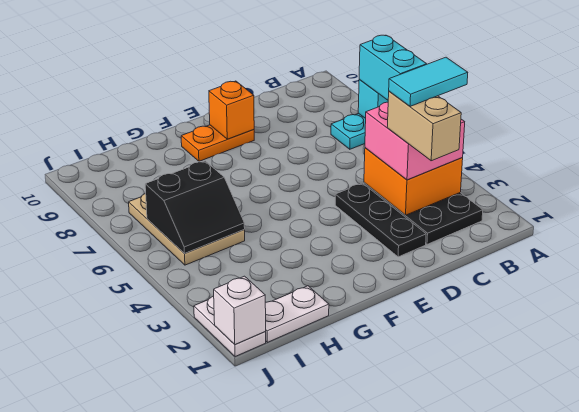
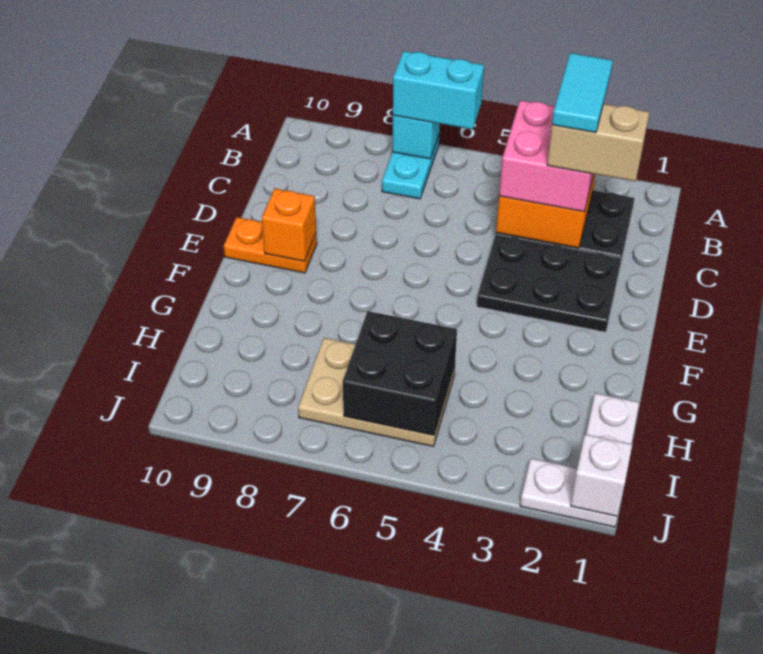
black plate D2:D4 level 1 -> black plate D2:E4 level 1
orange plate E9:F9 level 1 -> orange plate E9:E10 level 1
black slope H5:I6 level 2 top 6 -> black brick H5:I6 level 2

